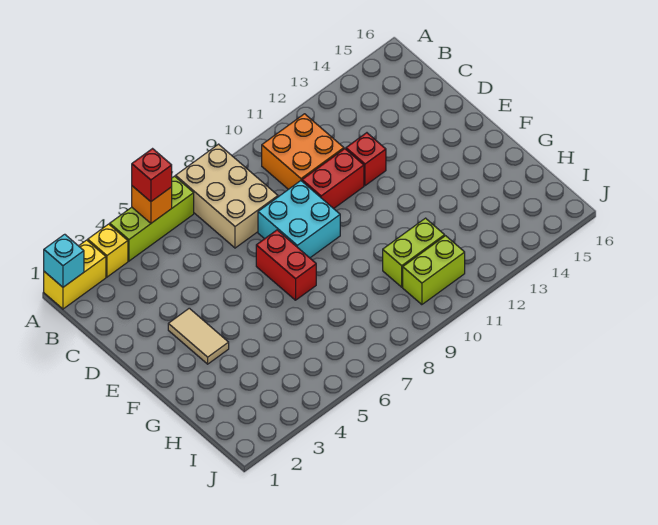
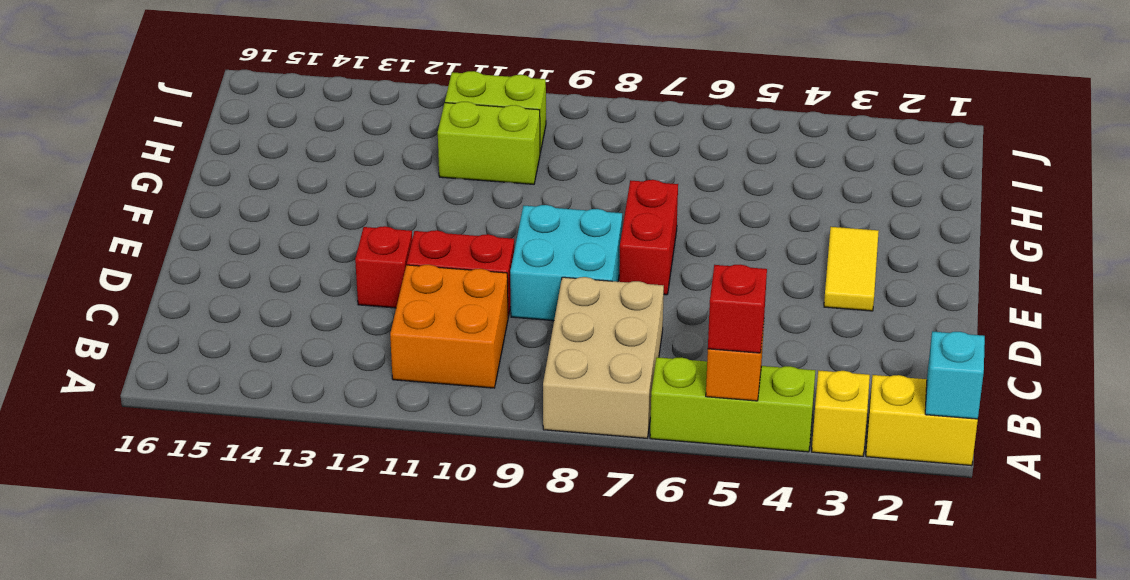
tan tile E3:F3 level 1 -> yellow tile E3:F3 level 1

